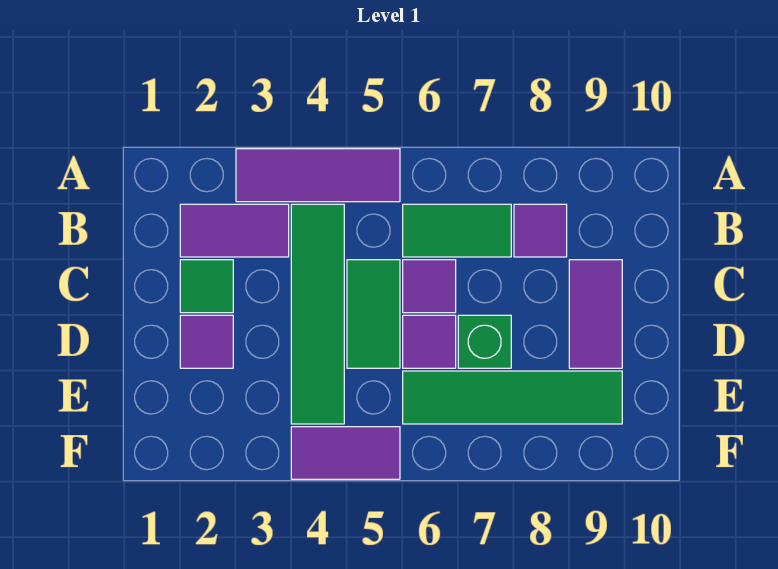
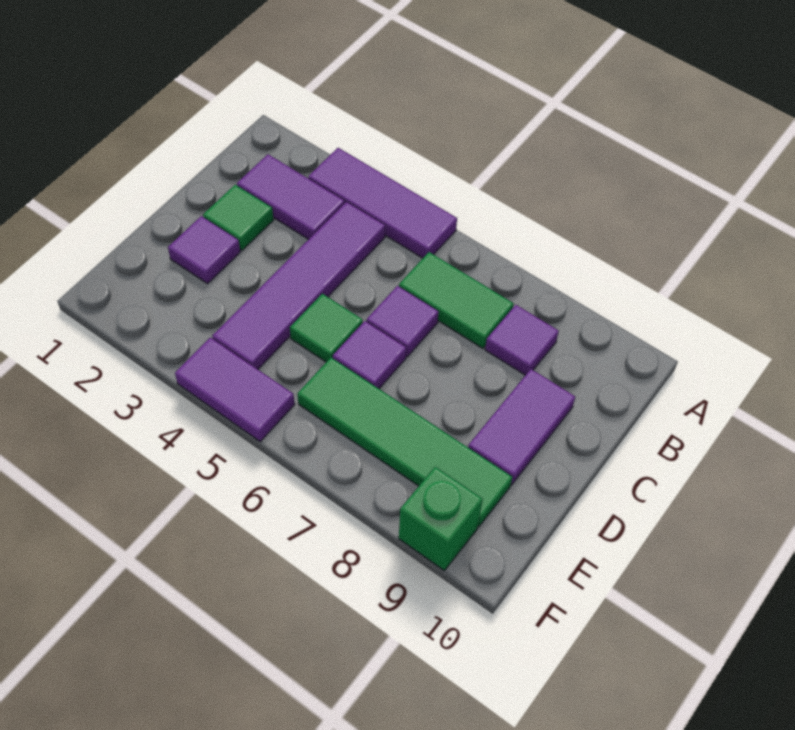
green tile B4:E4 level 1 -> purple tile B4:E4 level 1
green tile C5:D5 level 1 -> green tile D5 level 1
green brick D7 level 1 -> green brick F9 level 1

